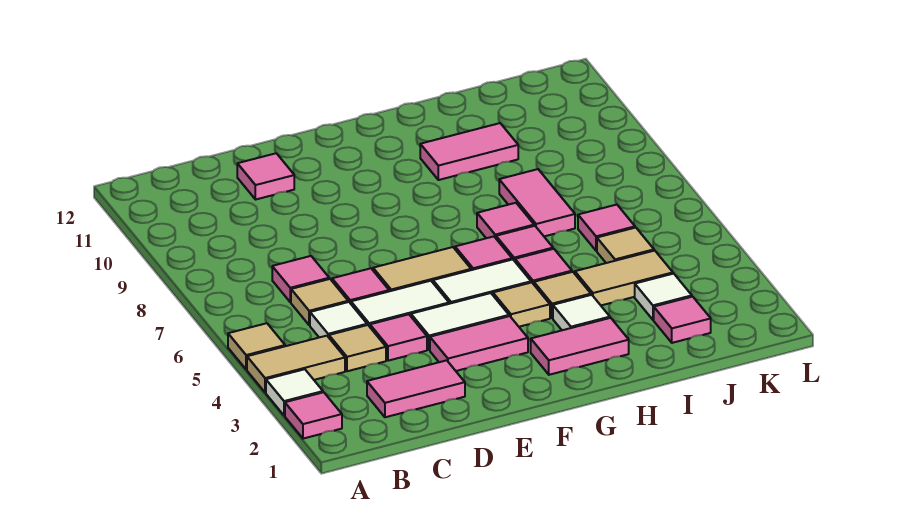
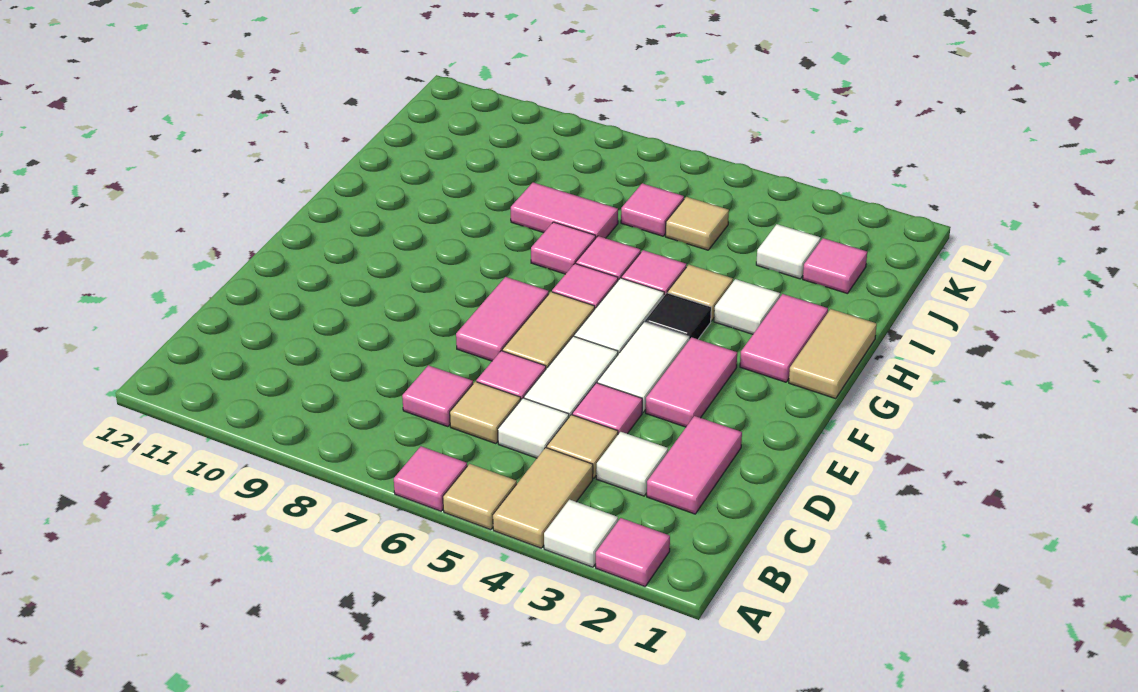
none -> white tile C3 level 1
pink tile D11 level 1 -> pink tile A6 level 1
tan tile G4 level 1 -> black tile G4 level 1
pink tile H10:I10 level 1 -> pink tile E7:F7 level 1
tan tile I4:J4 level 1 -> tan tile G1:H1 level 1

